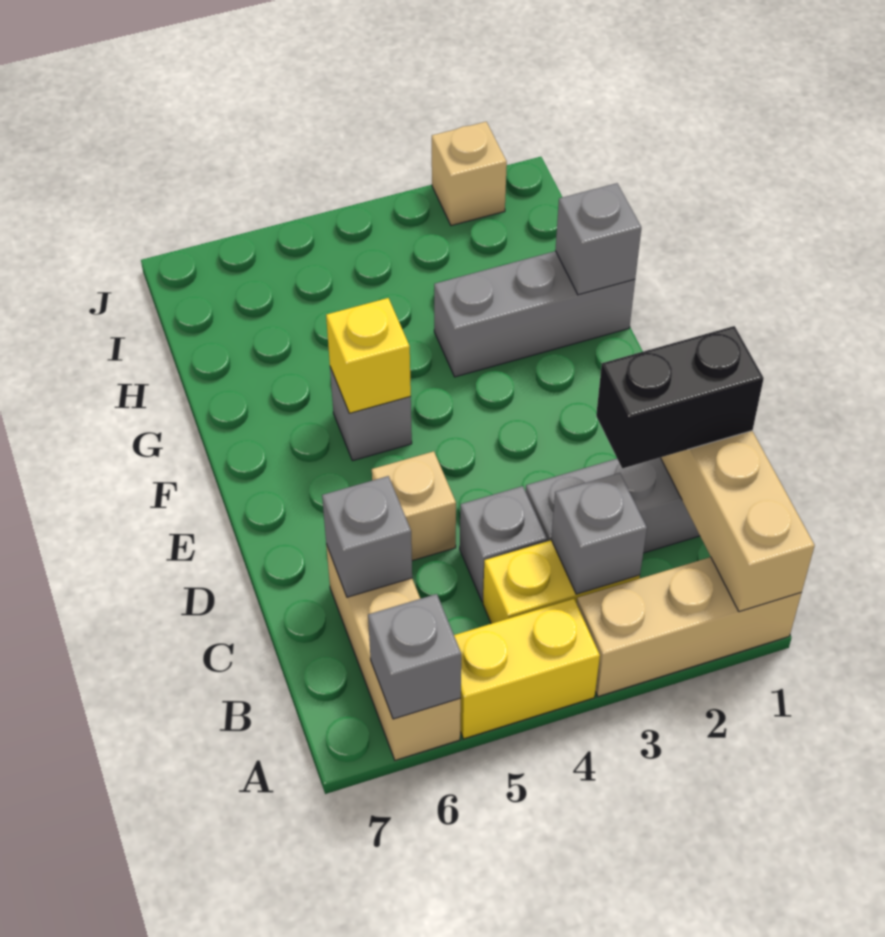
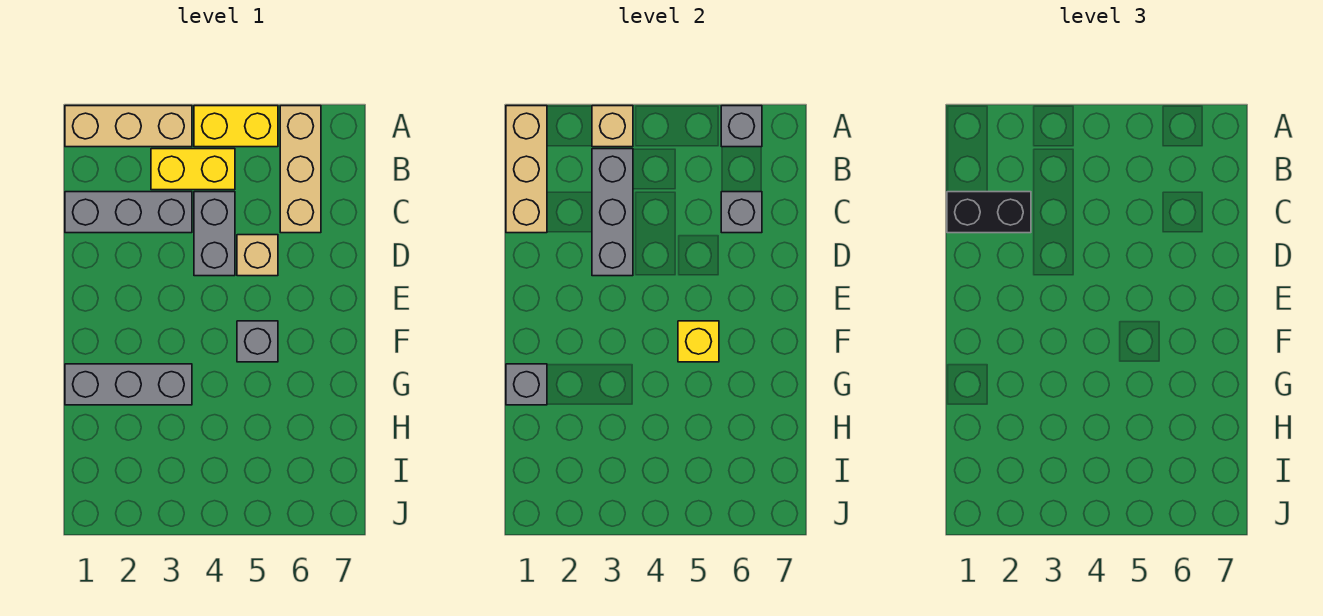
grey brick B3 level 2 -> grey brick B3:D3 level 2
grey brick C4 level 1 -> grey brick C4:D4 level 1
tan brick J2 level 1 -> tan brick A3 level 2

